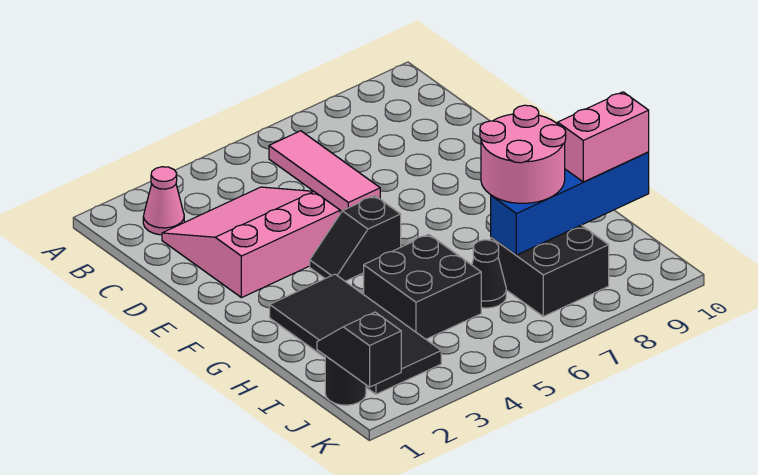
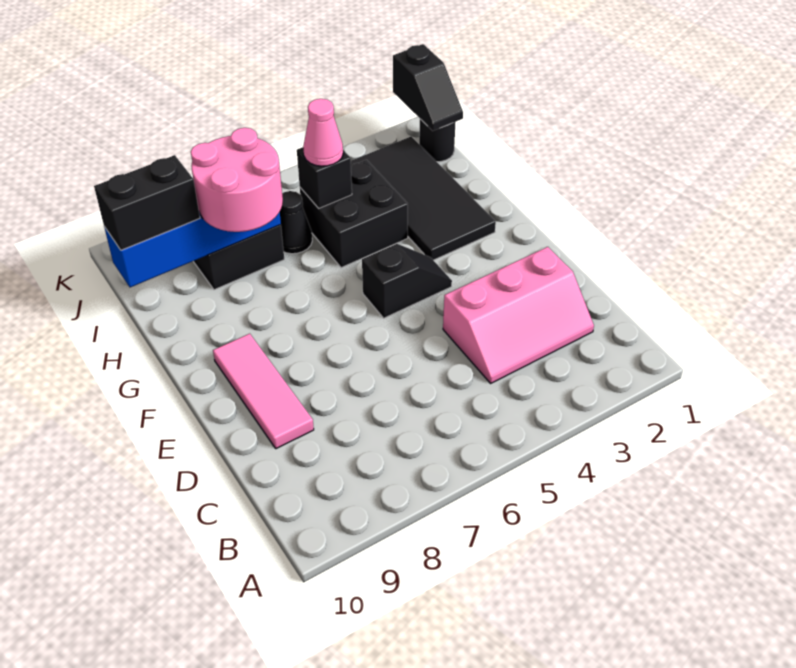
pink cone B2 level 1 -> pink cone I5 level 3
pink tile B6:D6 level 1 -> pink tile D9:F9 level 1
pink slope C2:E4 level 1 top E -> pink slope C2:D4 level 1 top D
none -> black brick I5 level 2
pink brick I9:I10 level 3 -> black brick I9:I10 level 3

